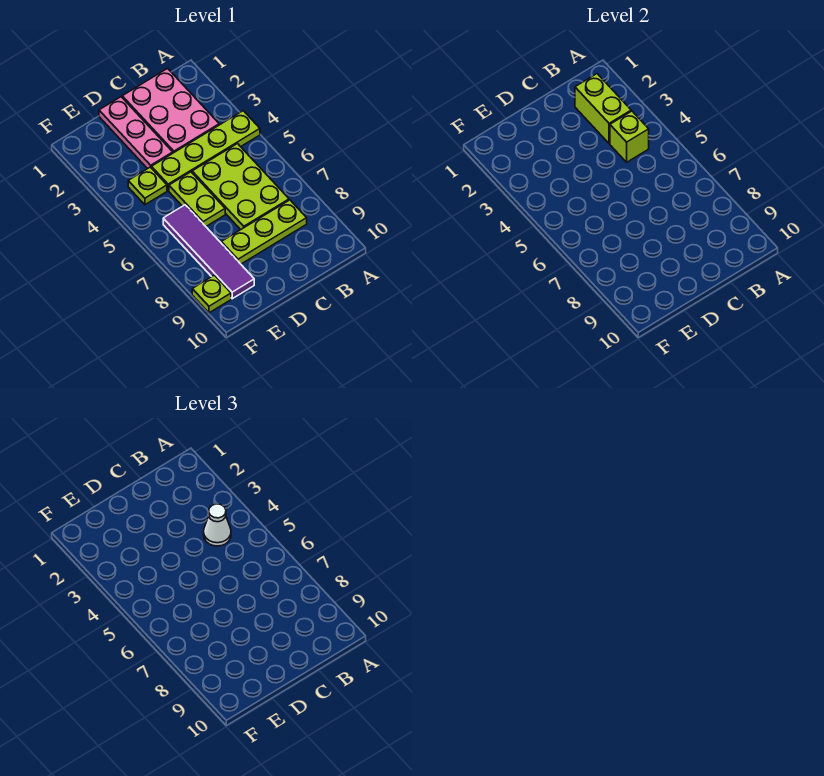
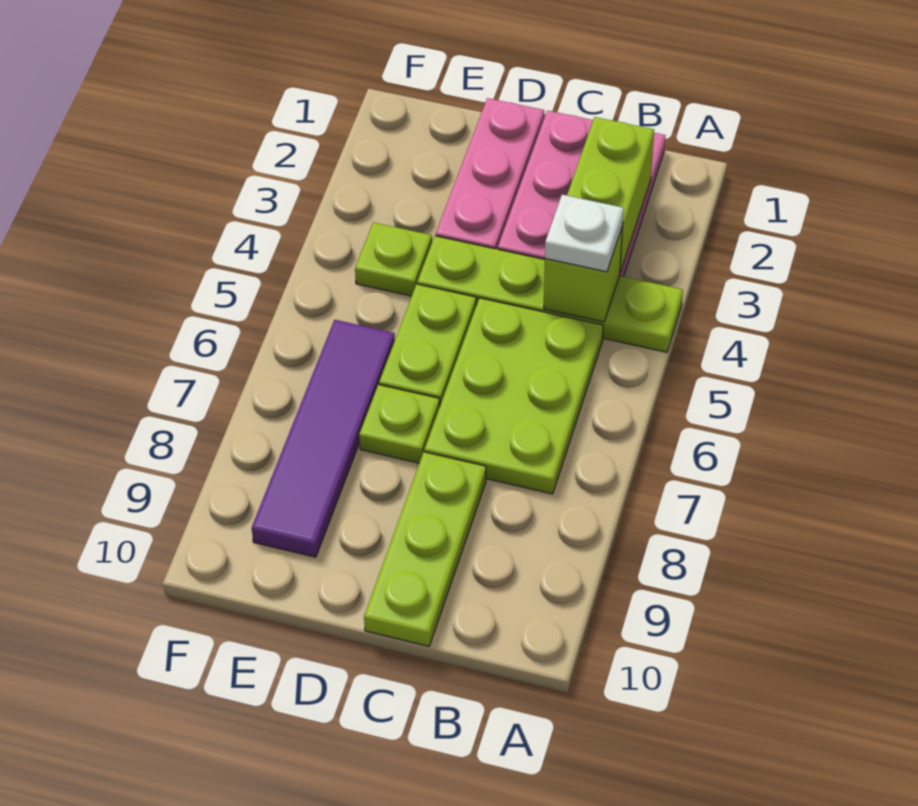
white cone B4 level 3 -> white plate B4 level 3
lime plate B8:D8 level 1 -> lime plate C8:C10 level 1
lime plate F9 level 1 -> lime plate D7 level 1

